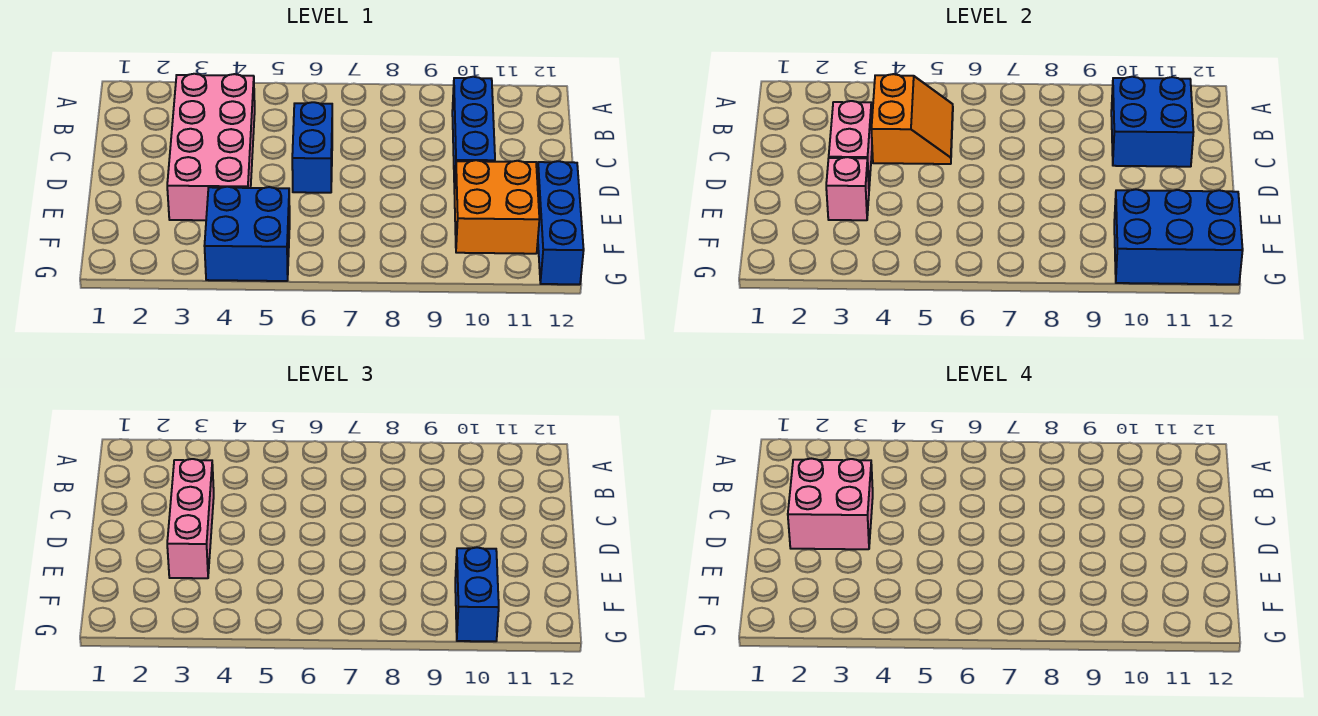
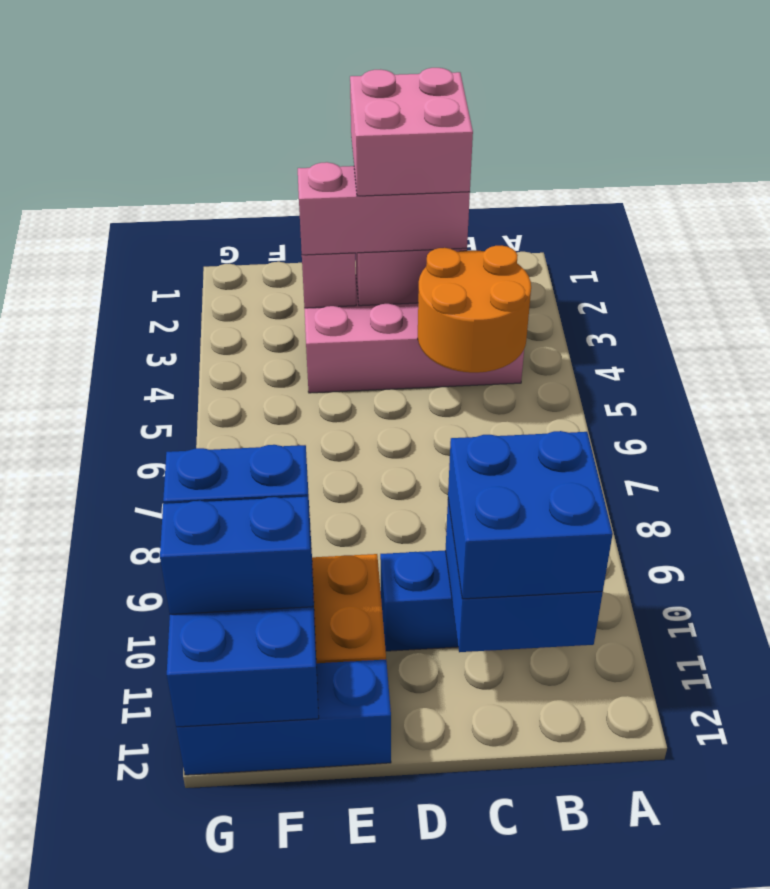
orange slope B4:C5 level 2 top 4 -> orange round brick B4:C5 level 2
blue brick C6:D6 level 1 -> blue brick F11:G11 level 3
blue brick F4:G5 level 1 -> blue brick B10:C11 level 3

